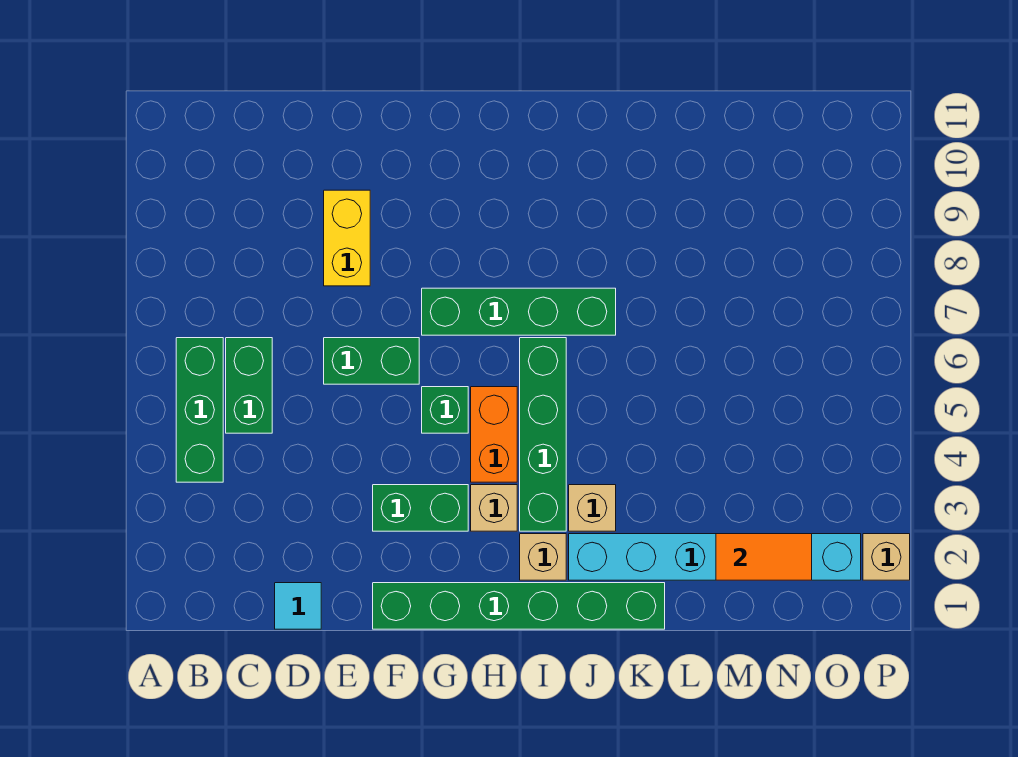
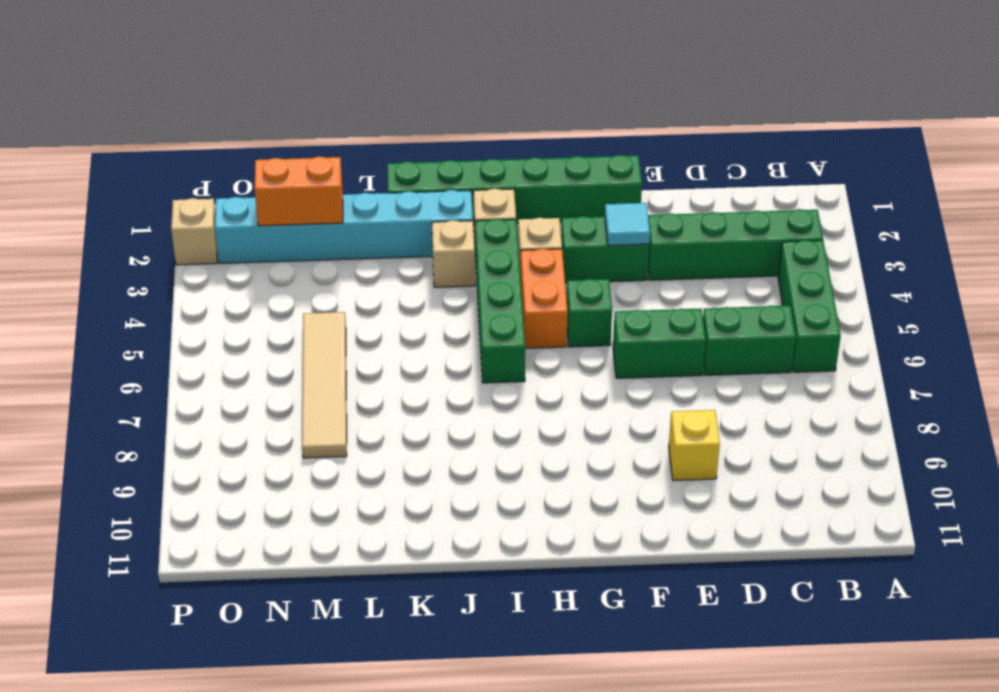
green brick C5:C6 level 1 -> green brick C6:D6 level 1
cyan tile D1 level 1 -> cyan tile F3 level 2
yellow brick E8:E9 level 1 -> yellow brick E9 level 1
green brick G7:J7 level 1 -> green brick B3:E3 level 1
orange tile M2:N2 level 2 -> orange brick M2:N2 level 2
none -> tan tile M5:M8 level 1

